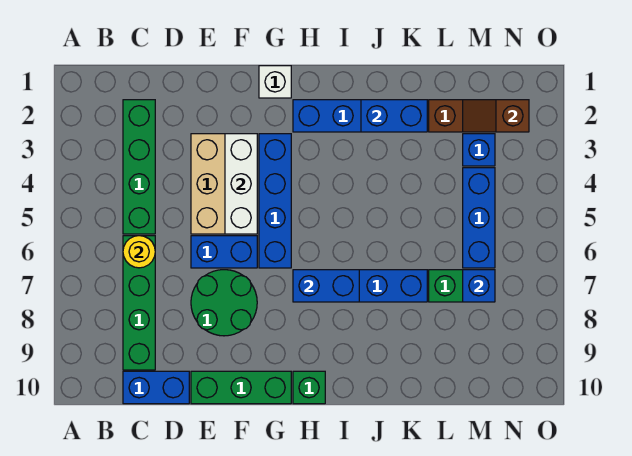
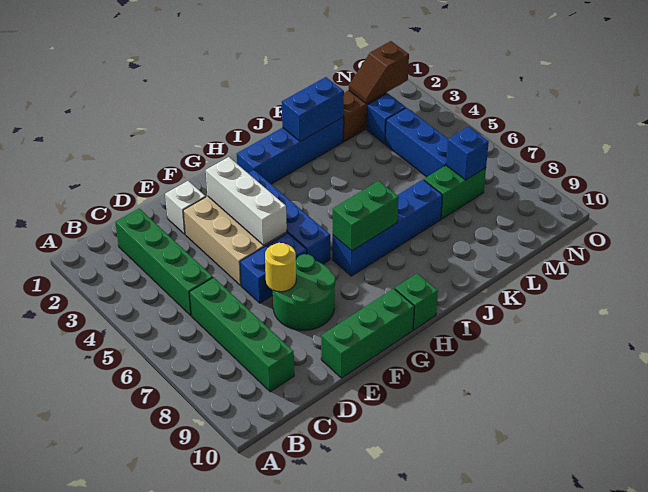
yellow round brick C6 level 2 -> yellow round brick E7 level 2
blue brick C10:D10 level 1 -> none
white brick G1 level 1 -> white brick E2 level 1
blue brick H7:I7 level 2 -> green brick H7:I7 level 2

